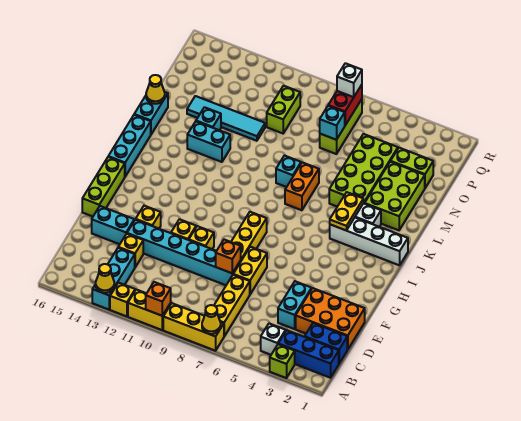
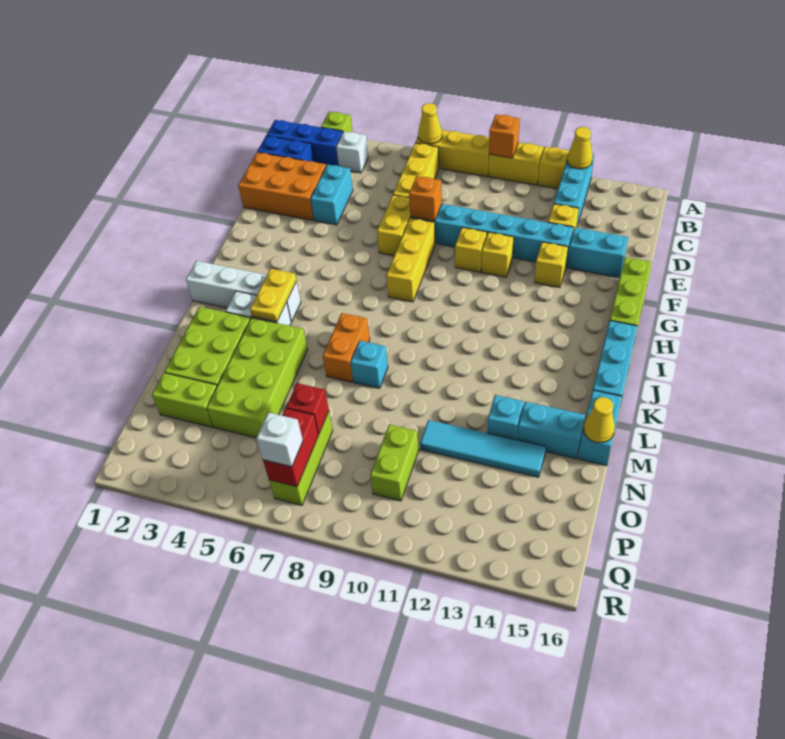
cyan brick L12:L13 level 1 -> cyan brick M14:M15 level 1
cyan brick O7 level 2 -> red brick O7 level 2

